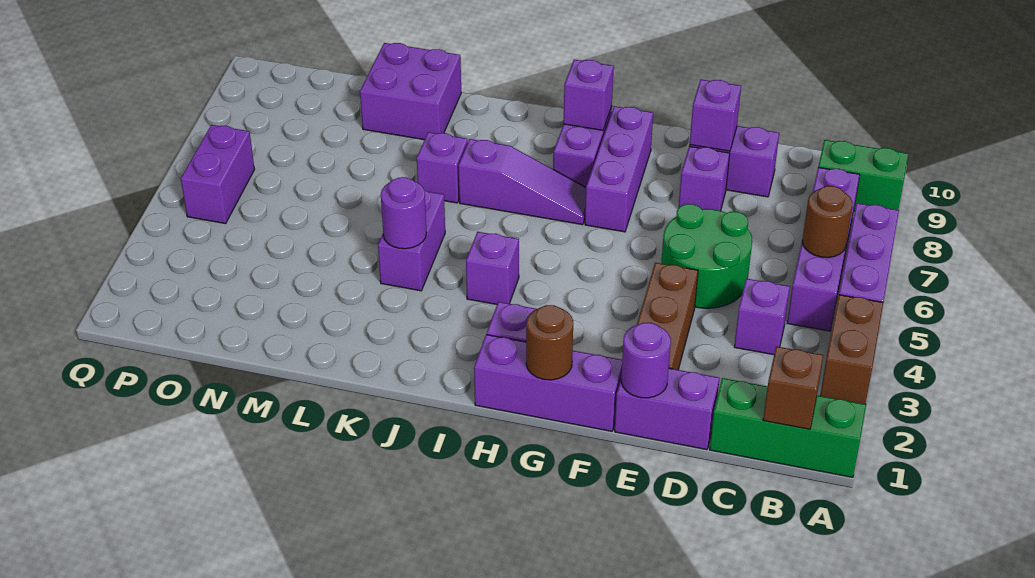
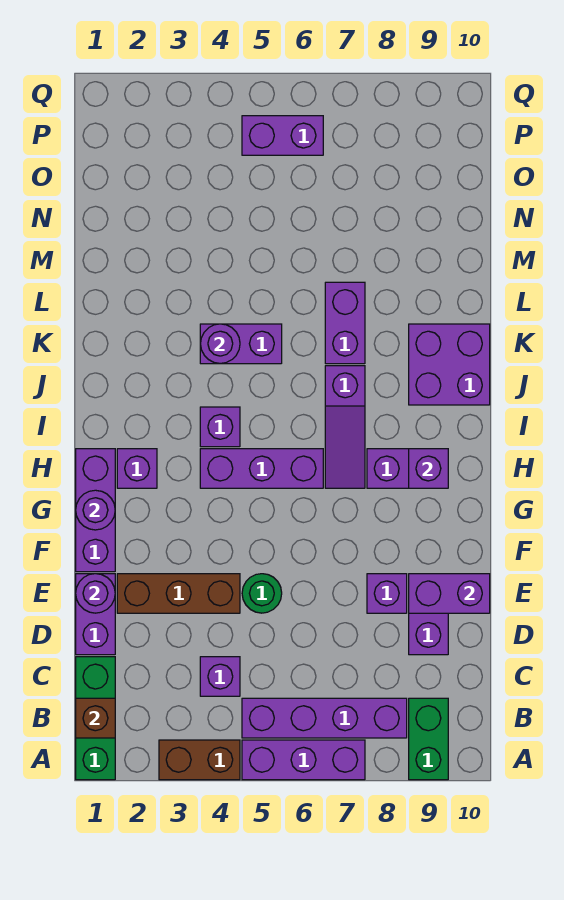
brown round brick B6 level 2 -> none
green round brick D5:E6 level 1 -> green round brick E5 level 1
purple brick E9 level 2 -> purple brick E9:E10 level 2
brown round brick G1 level 2 -> purple round brick G1 level 2
purple brick G7:G9 level 1 -> purple brick H4:H6 level 1
purple brick K7 level 1 -> purple brick K7:L7 level 1
purple brick L9:M10 level 1 -> purple brick J9:K10 level 1

